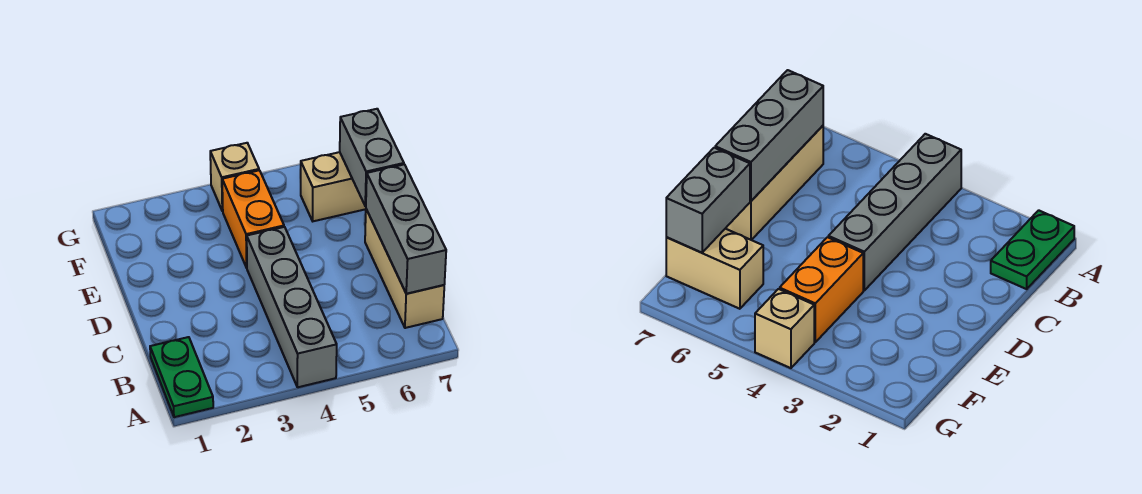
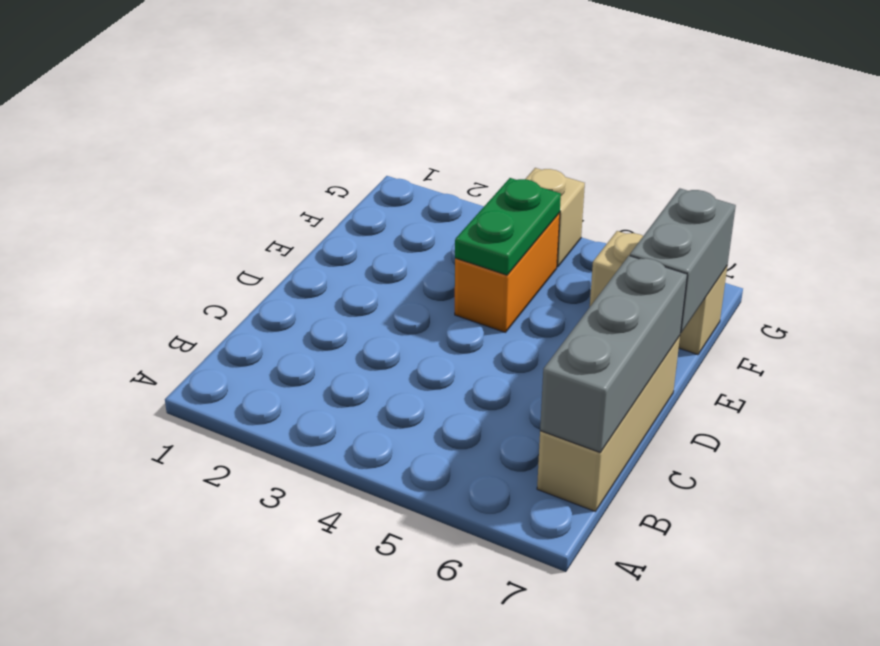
green plate A1:B1 level 1 -> green plate E4:F4 level 2
grey brick A4:D4 level 1 -> none

